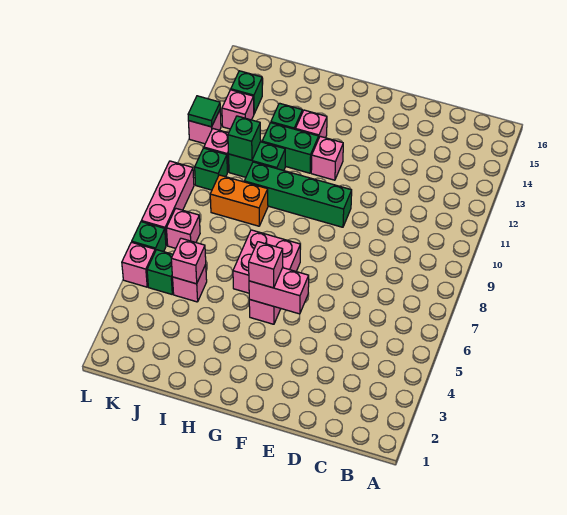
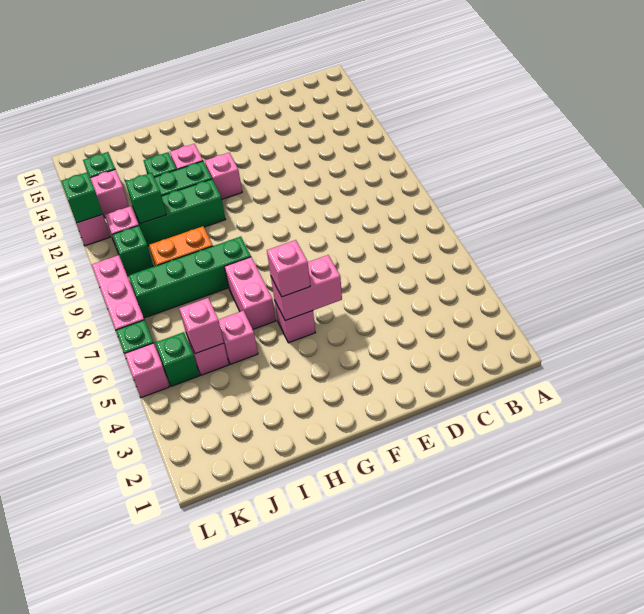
green brick F10:I10 level 1 -> green brick H8:K8 level 1
pink brick G6:H7 level 1 -> pink brick H6:H7 level 1
green brick I11:J11 level 1 -> green brick H11:J11 level 1
pink brick K7 level 1 -> pink brick I5 level 1
green tile L12 level 2 -> green brick L12 level 2

